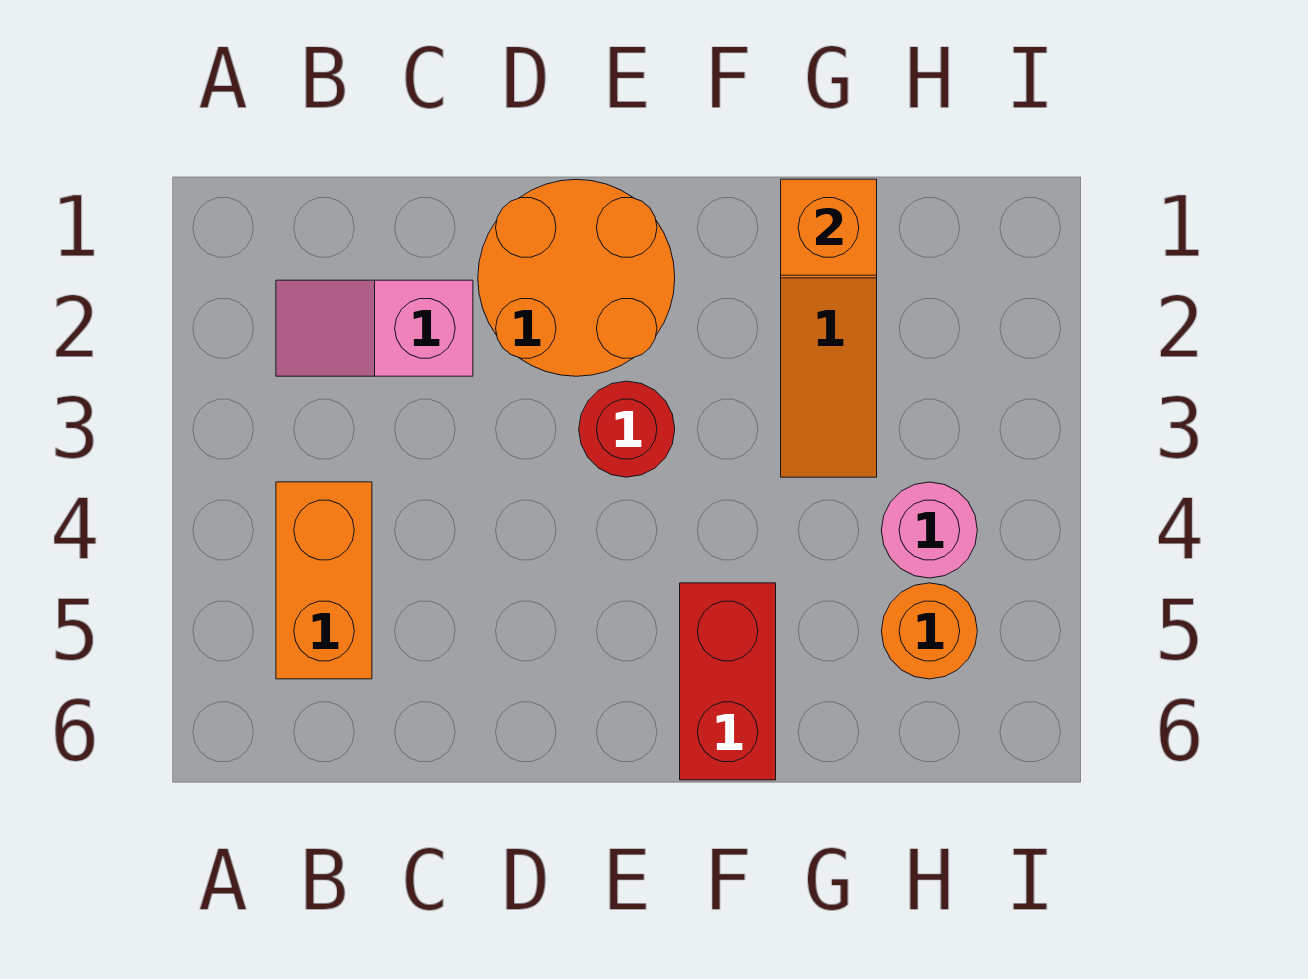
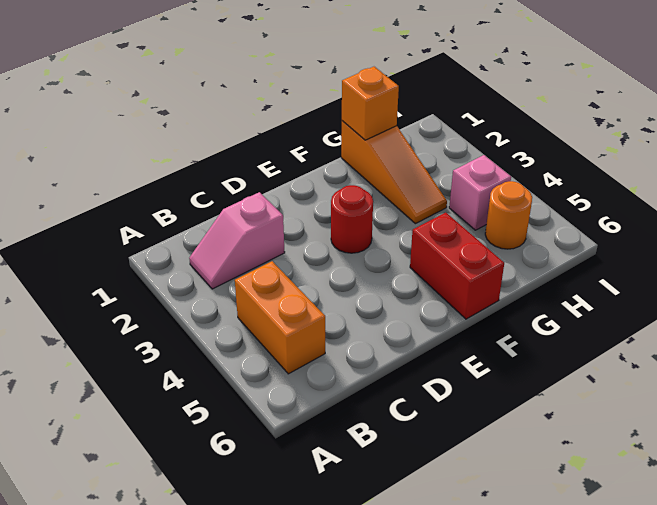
orange round brick D1:E2 level 1 -> none
pink round brick H4 level 1 -> pink brick H4 level 1

